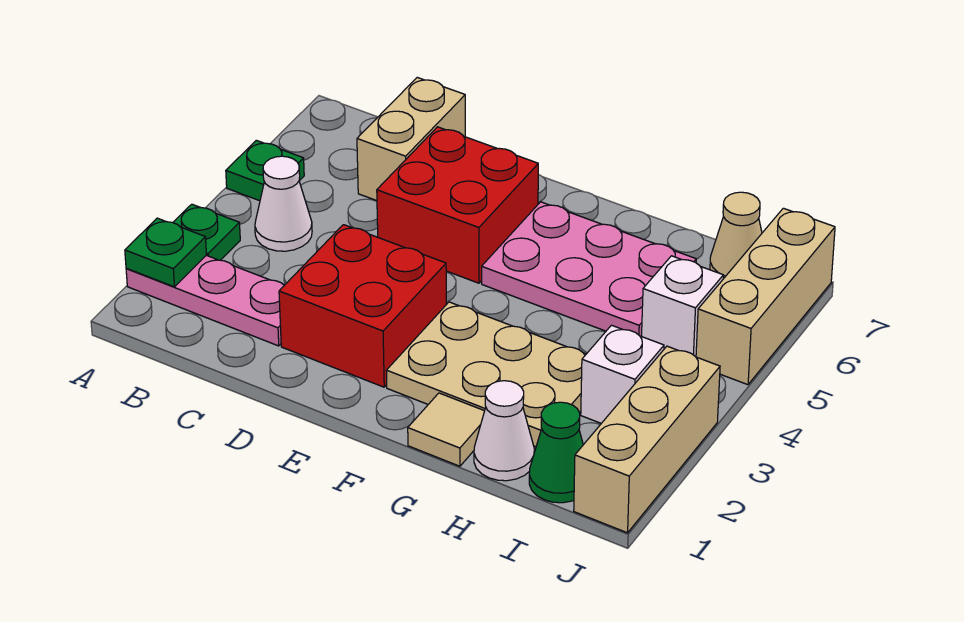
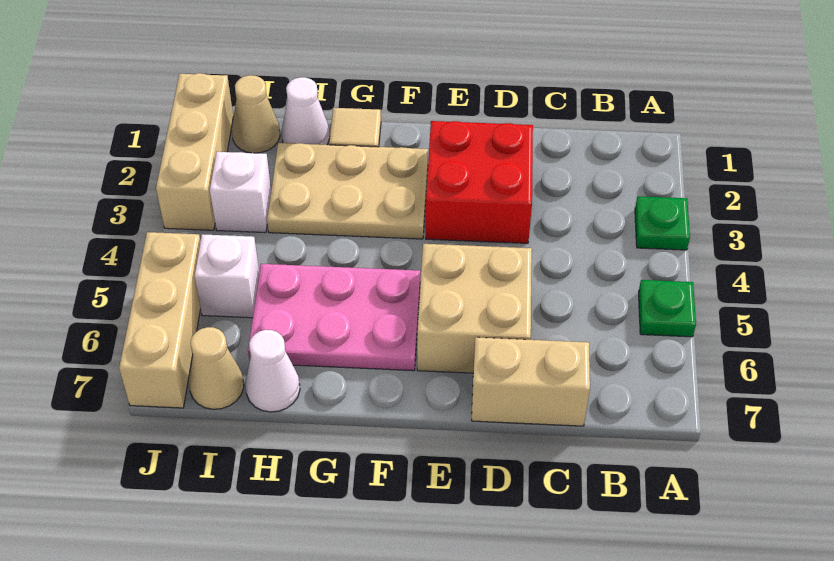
pink plate A2:C2 level 1 -> none
green plate A2 level 2 -> none
white cone B4 level 1 -> white cone H7 level 1
tan brick C6:C7 level 1 -> tan brick C7:D7 level 1
red brick D5:E6 level 1 -> tan brick D5:E6 level 1
green cone I1 level 1 -> tan cone I1 level 1

